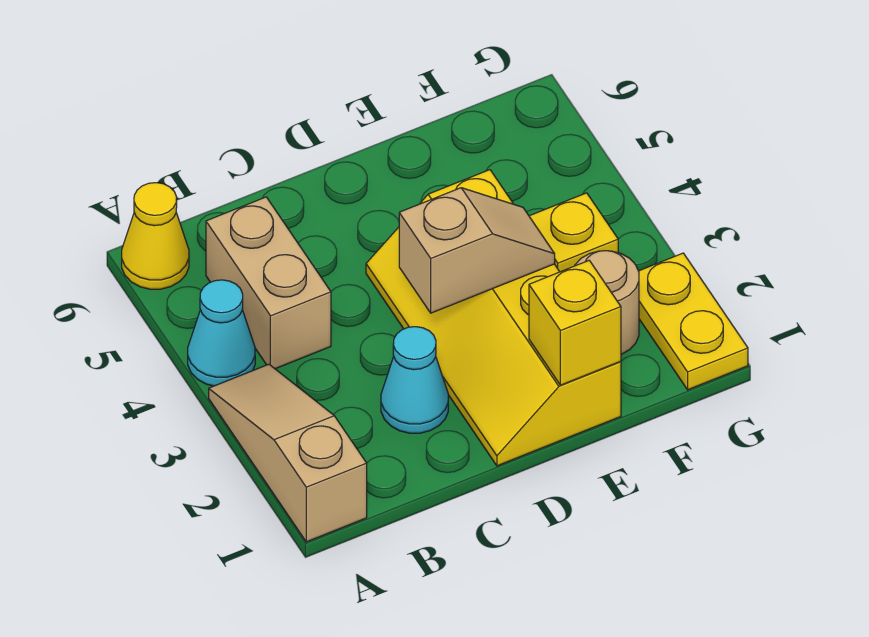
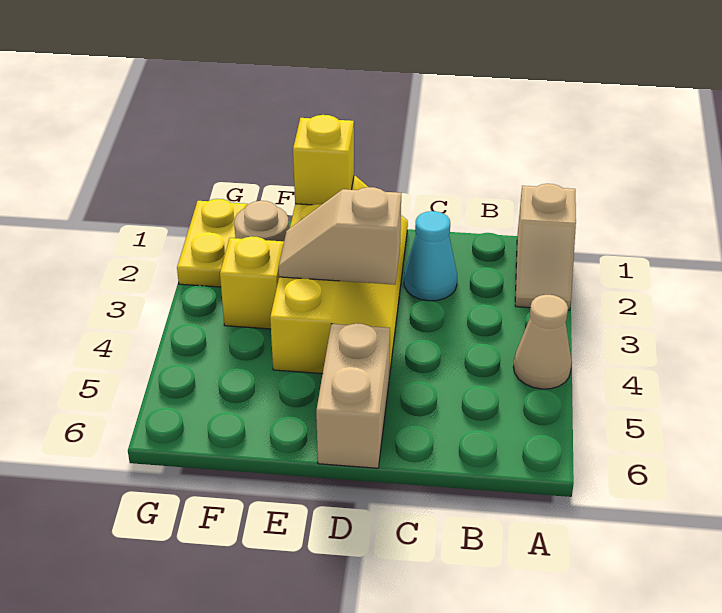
tan slope A1:A3 level 1 top 1 -> tan slope A1:A2 level 1 top 1
cyan cone A4 level 1 -> tan cone A4 level 1
yellow cone A6 level 1 -> none
tan brick B4:B5 level 1 -> tan brick D5:D6 level 1

